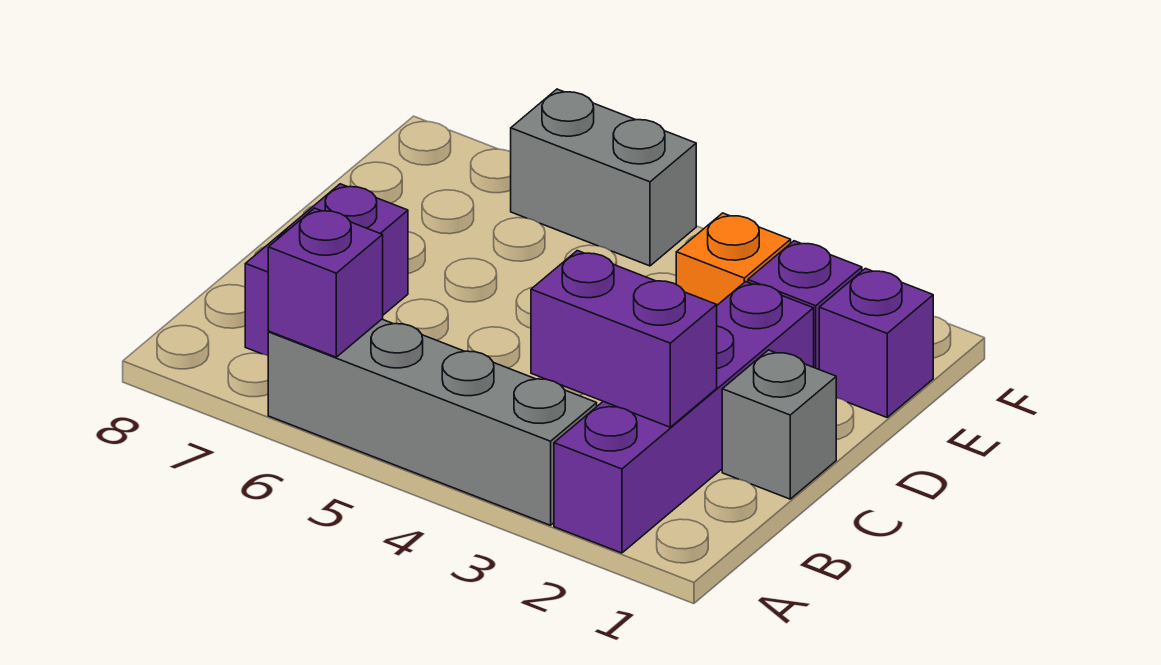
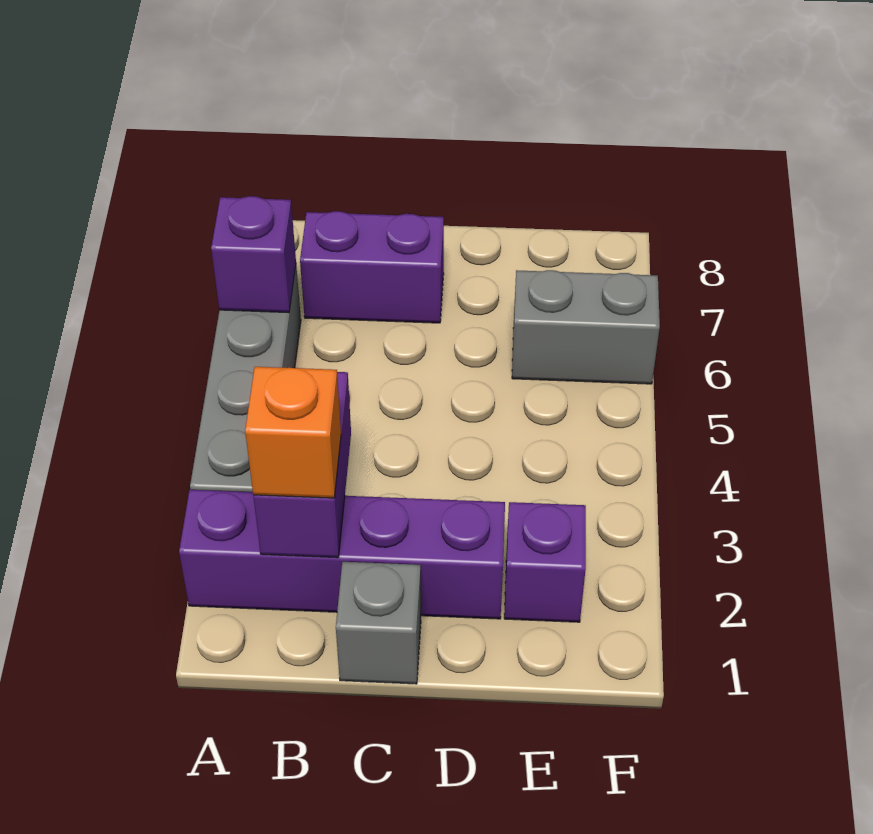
purple brick E1 level 1 -> none
orange brick E3 level 1 -> orange brick B2 level 3
grey brick F5:F6 level 1 -> grey brick E6:F6 level 1

